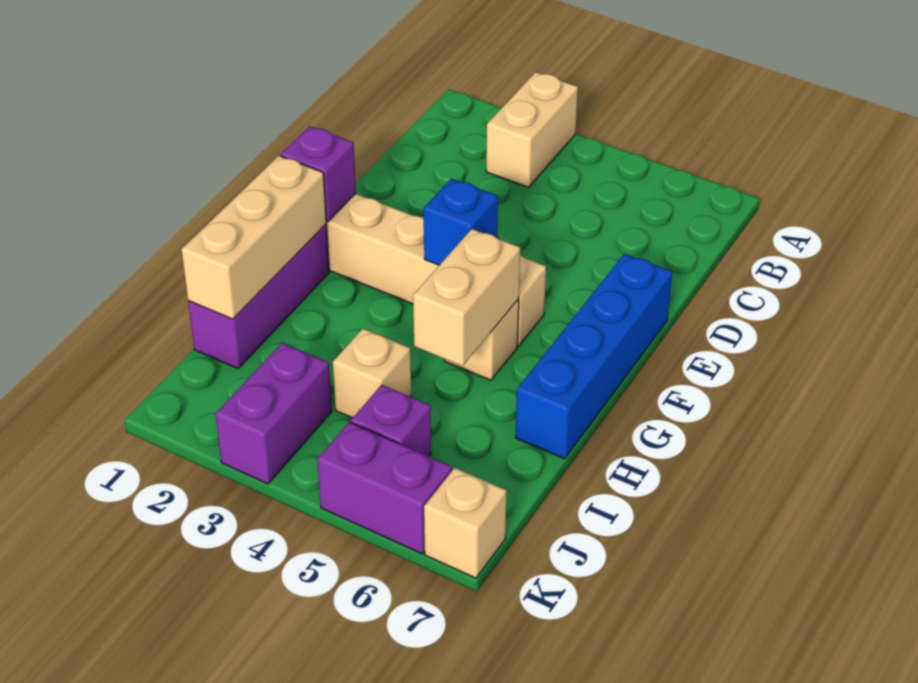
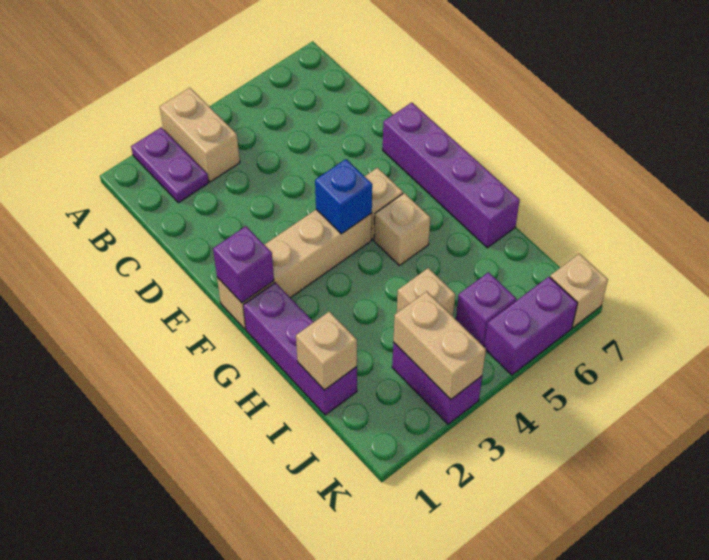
none -> purple plate A2:B2 level 1
blue brick E7:H7 level 1 -> purple brick E7:H7 level 1
tan brick G1:I1 level 2 -> tan brick I1 level 2
tan brick G5:H5 level 2 -> tan brick J3:K3 level 2

